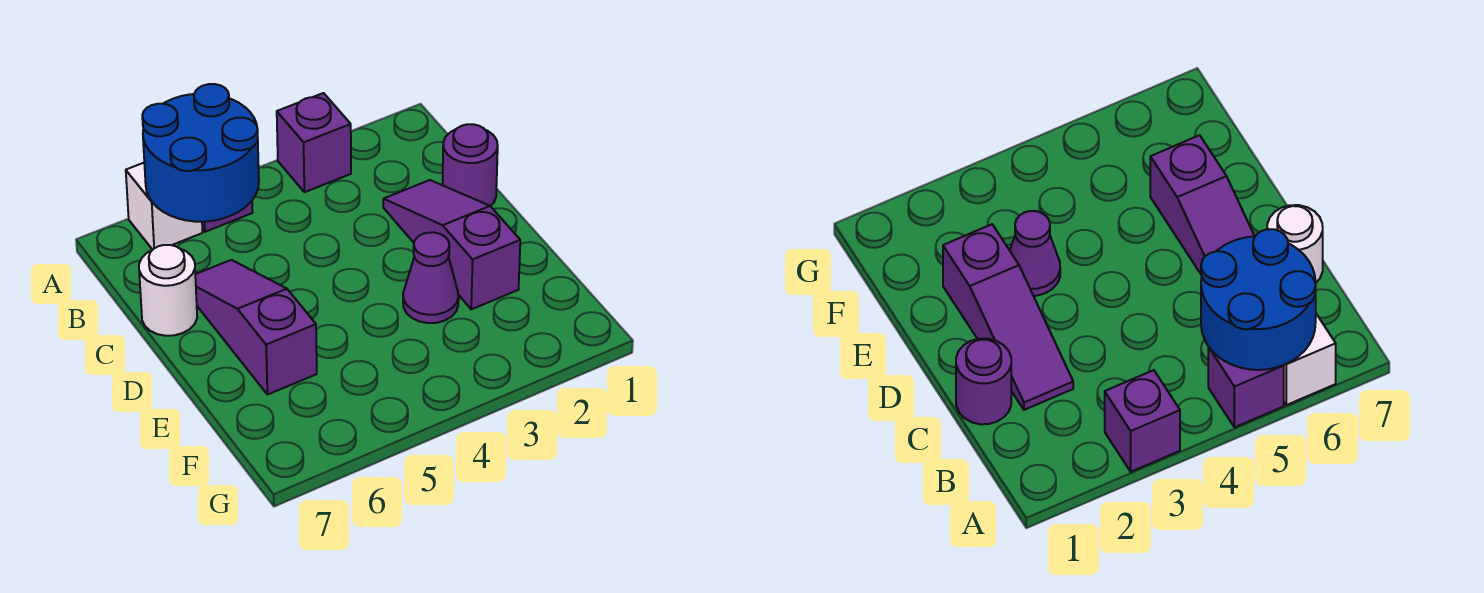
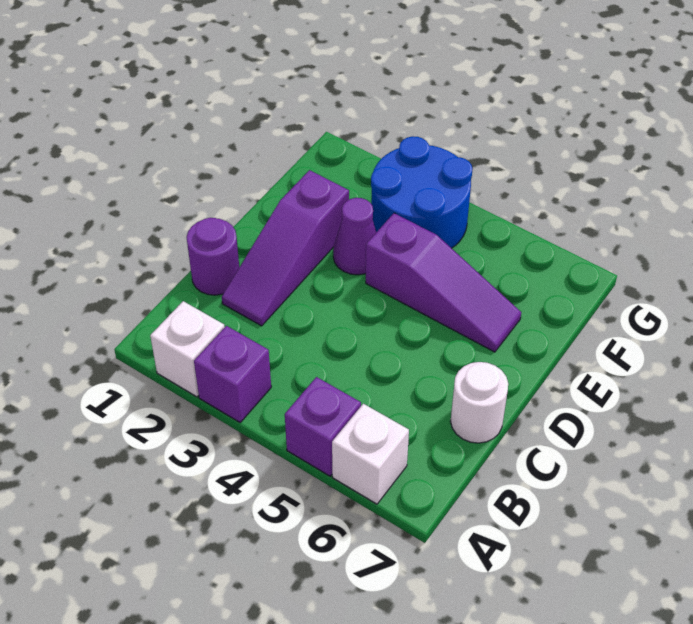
none -> white brick A2 level 1
blue round brick A5:B6 level 2 -> blue round brick F3:G4 level 1
purple slope C6:E6 level 1 top E -> purple slope E4:E6 level 1 top 4

